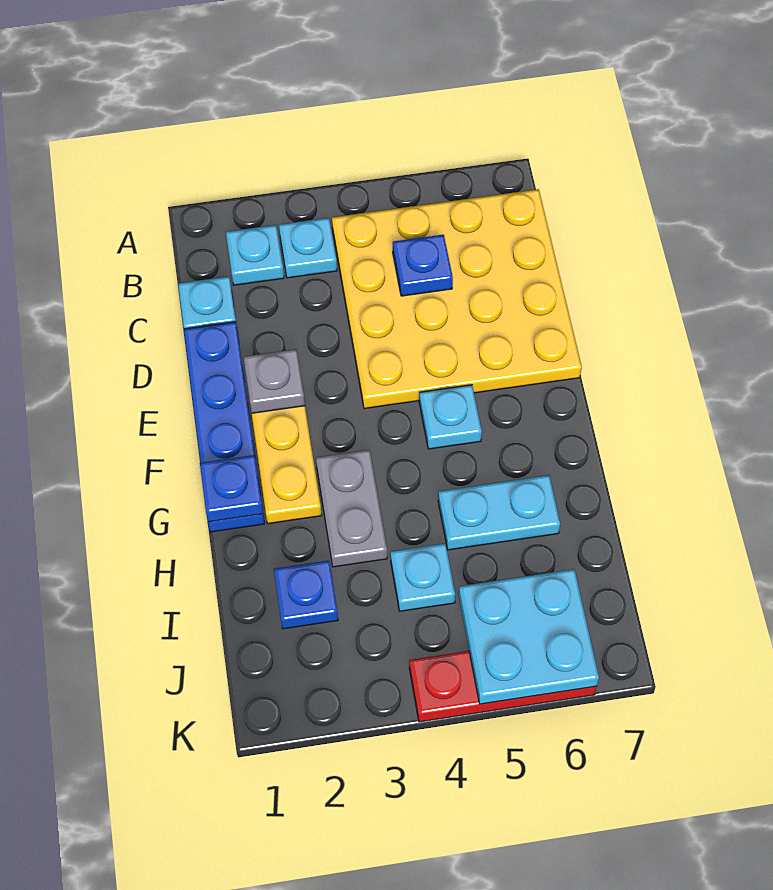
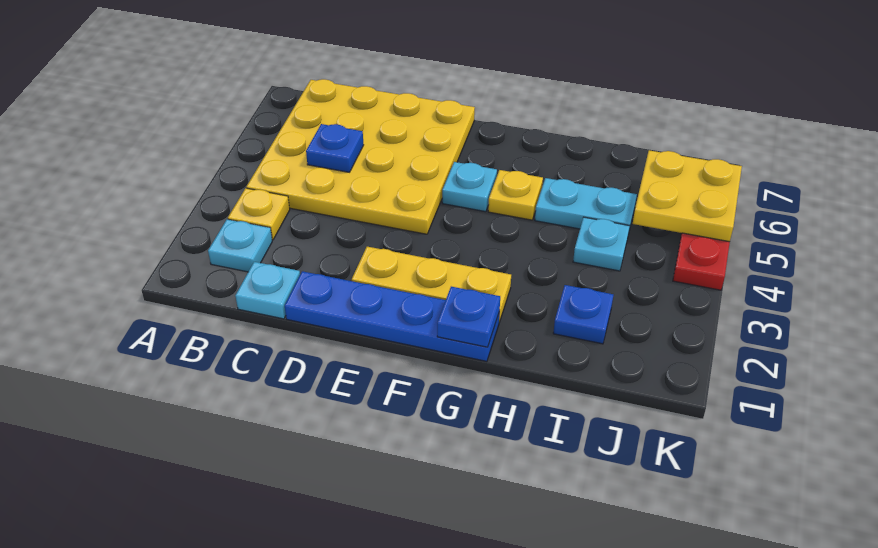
cyan plate B3 level 1 -> yellow plate B3 level 1
grey plate E2 level 2 -> none
grey plate G3:H3 level 1 -> none
none -> yellow plate G5 level 1
cyan plate H5:H6 level 1 -> cyan plate H5:I5 level 1
cyan plate J5:K6 level 2 -> yellow plate J5:K6 level 2

